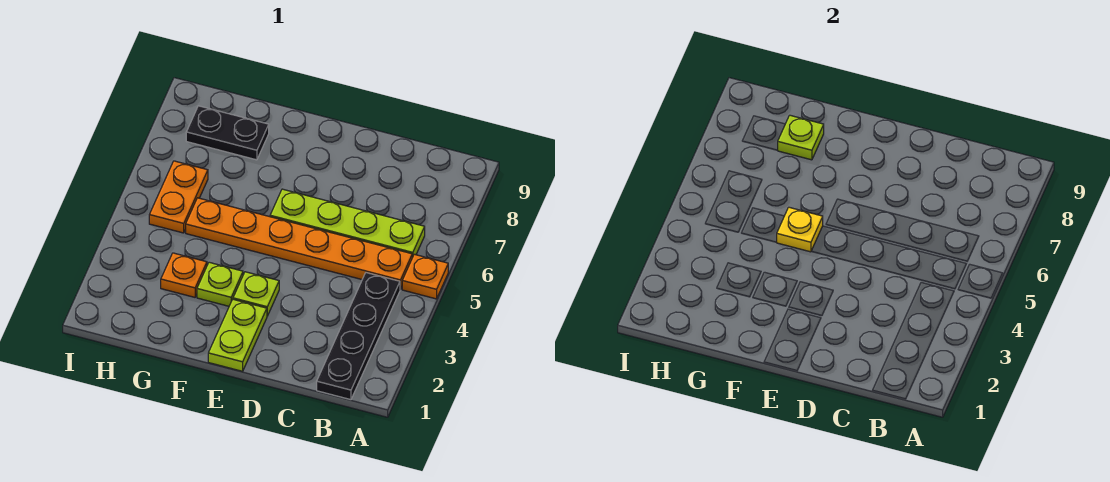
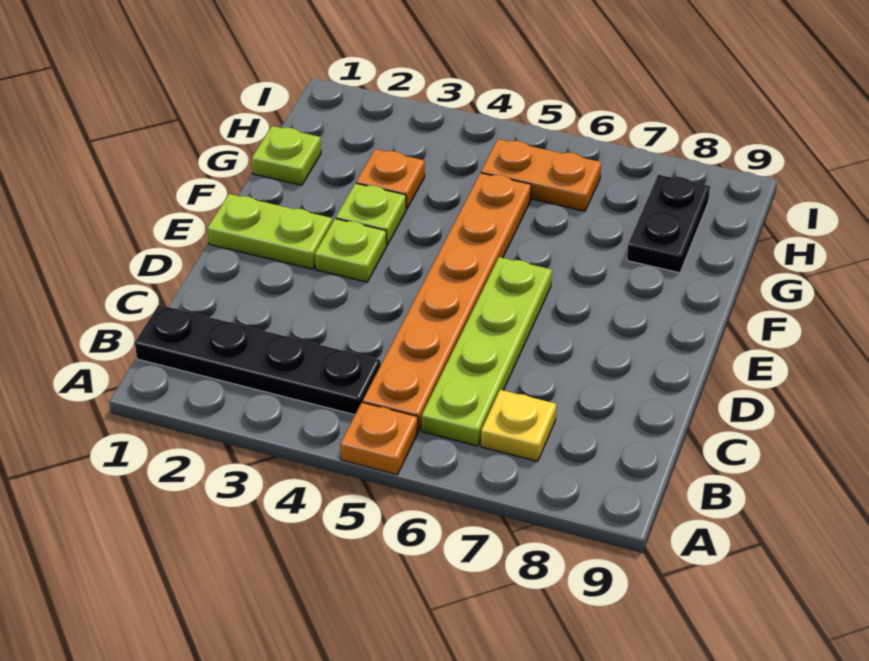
yellow plate F5 level 2 -> yellow plate B7 level 1
lime plate G8 level 2 -> lime plate G1 level 1

